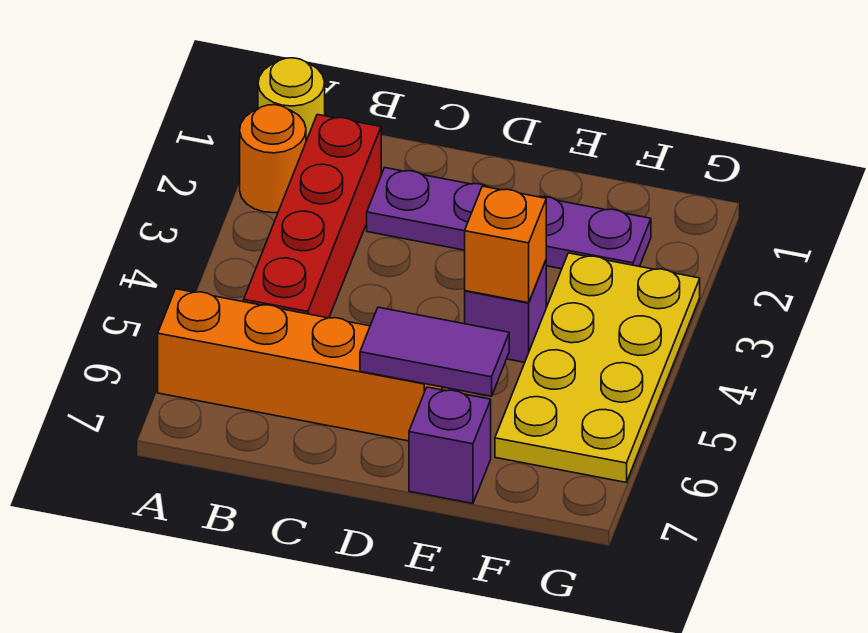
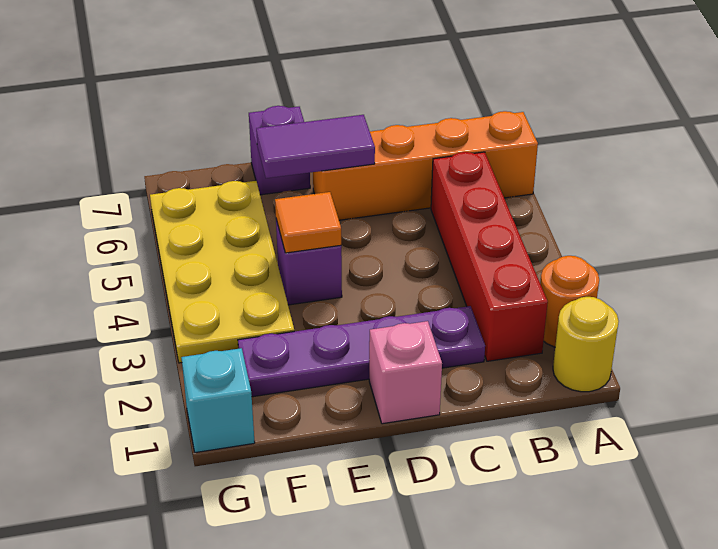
none -> pink brick D1 level 1
orange brick E4 level 2 -> orange tile E4 level 2
none -> cyan brick G1 level 1

